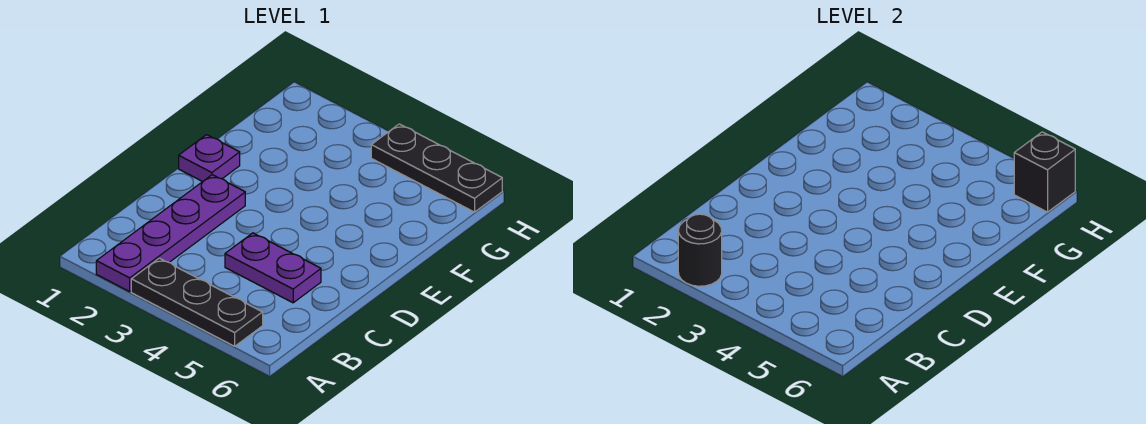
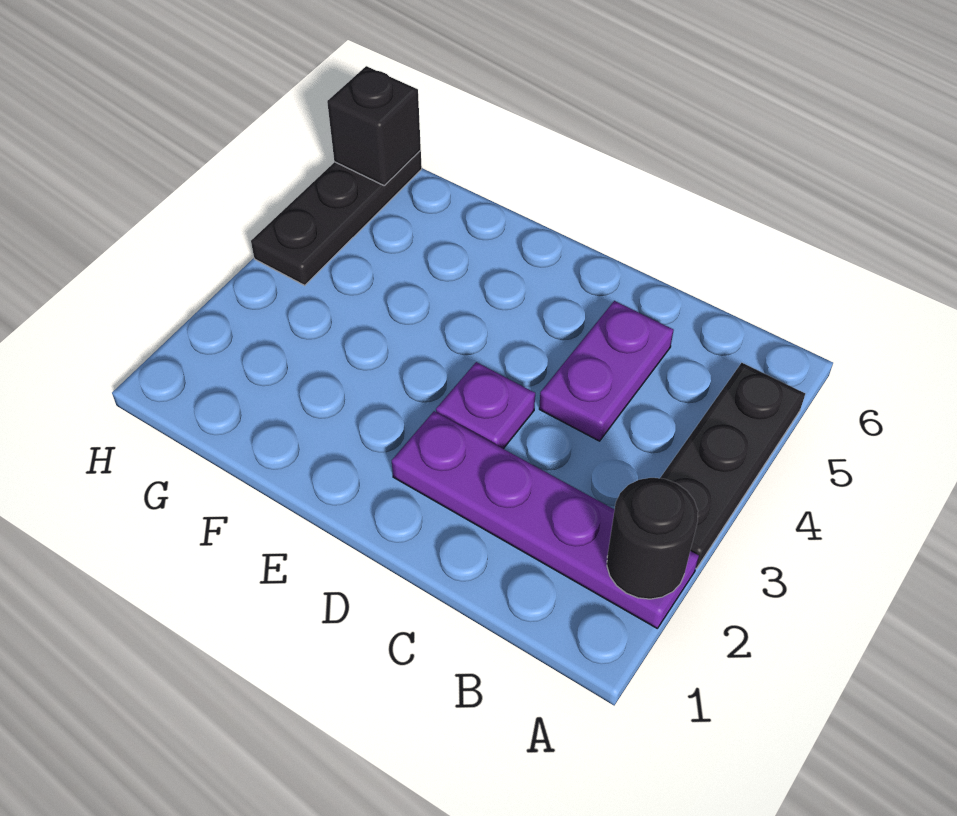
purple plate E1 level 1 -> purple plate D3 level 1

